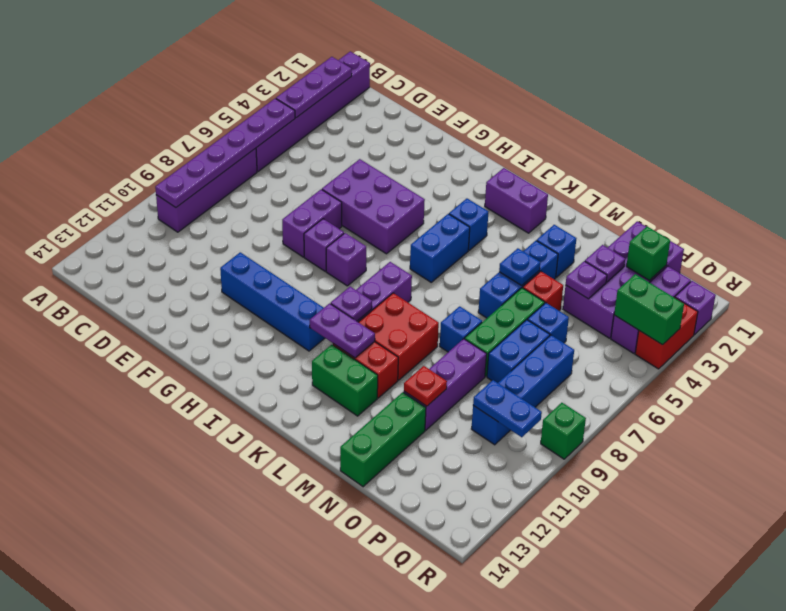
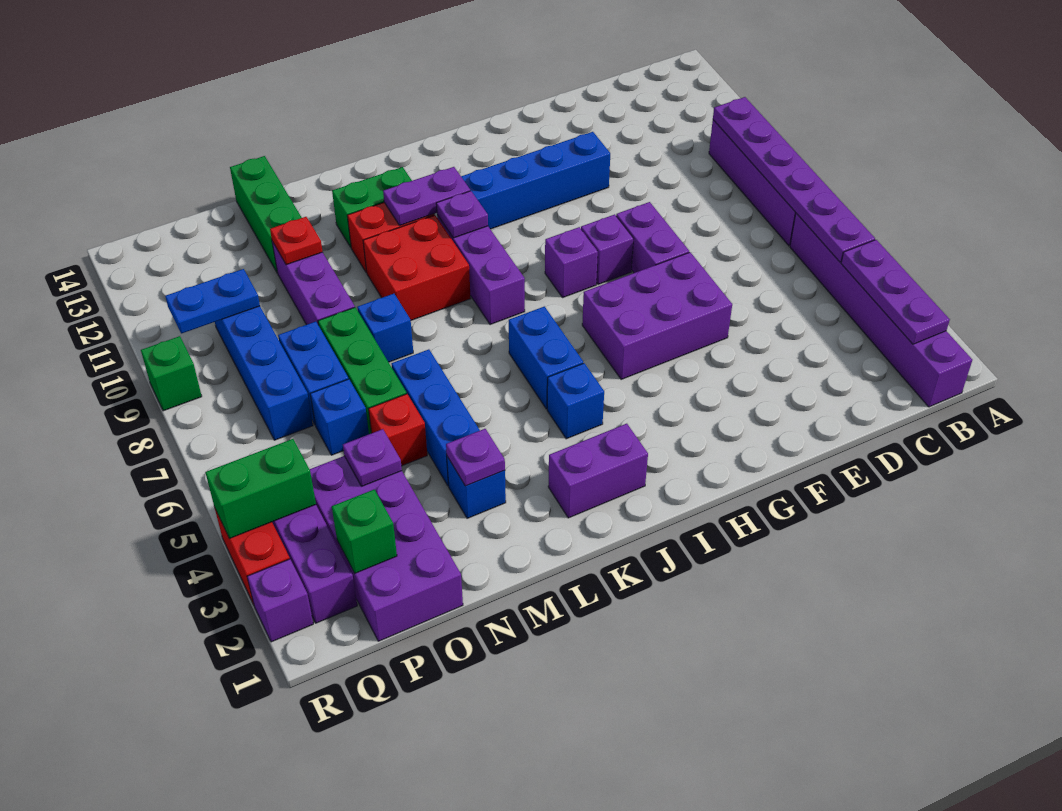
blue plate M5 level 2 -> none
purple plate O3 level 2 -> purple plate M3 level 2

